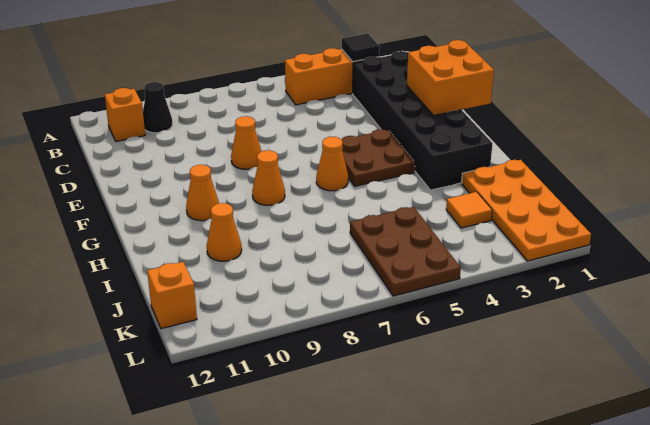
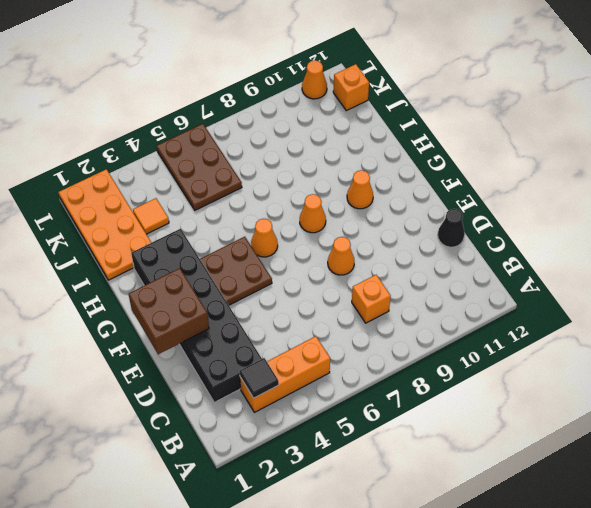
black cone B10 level 1 -> black cone D12 level 1
orange brick B11 level 1 -> orange brick C8 level 1
orange brick E1:F2 level 2 -> brown brick E1:F2 level 2
orange cone I10 level 1 -> orange cone L11 level 1

